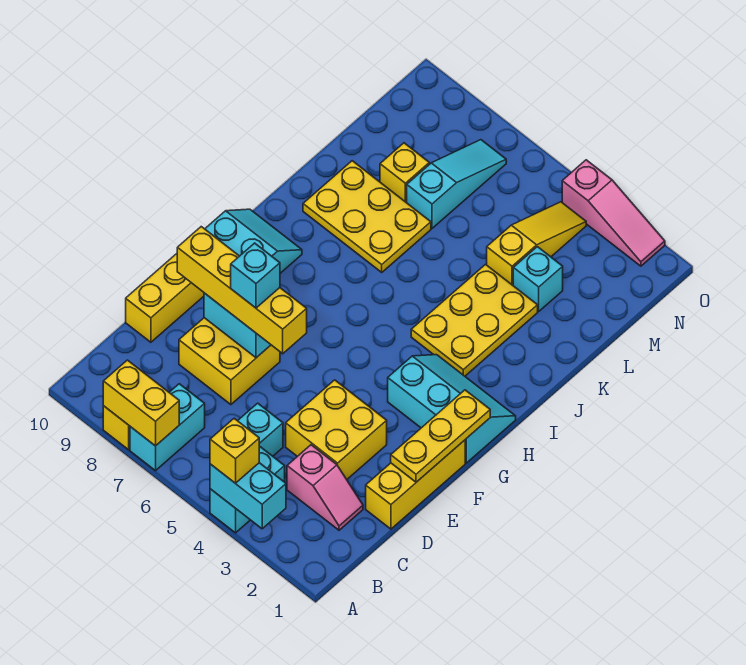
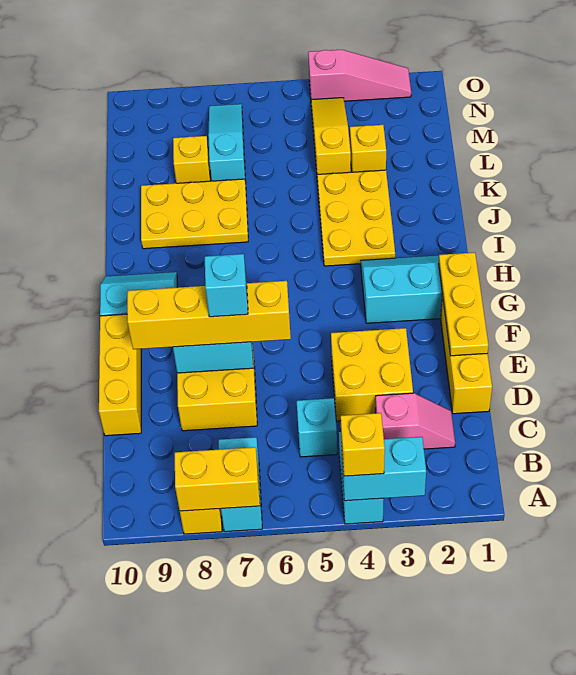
cyan brick L3 level 1 -> yellow brick L3 level 1

